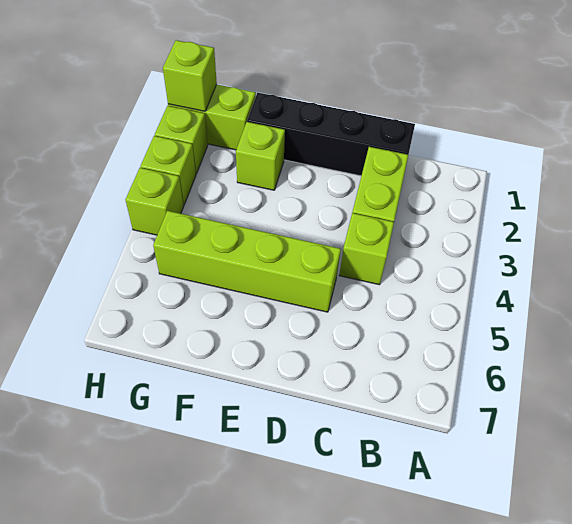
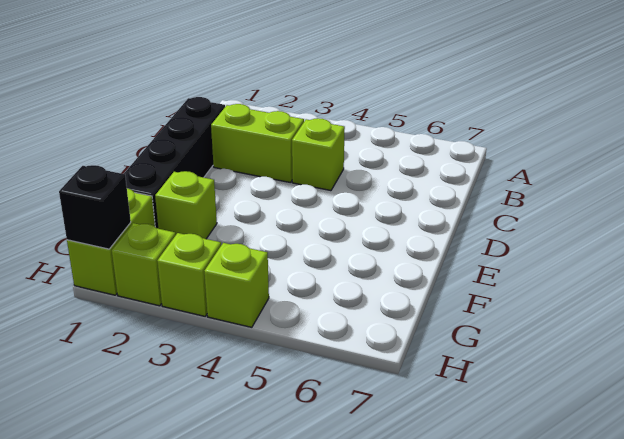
lime brick D5:G5 level 1 -> none
lime brick H1 level 2 -> black brick H1 level 2

